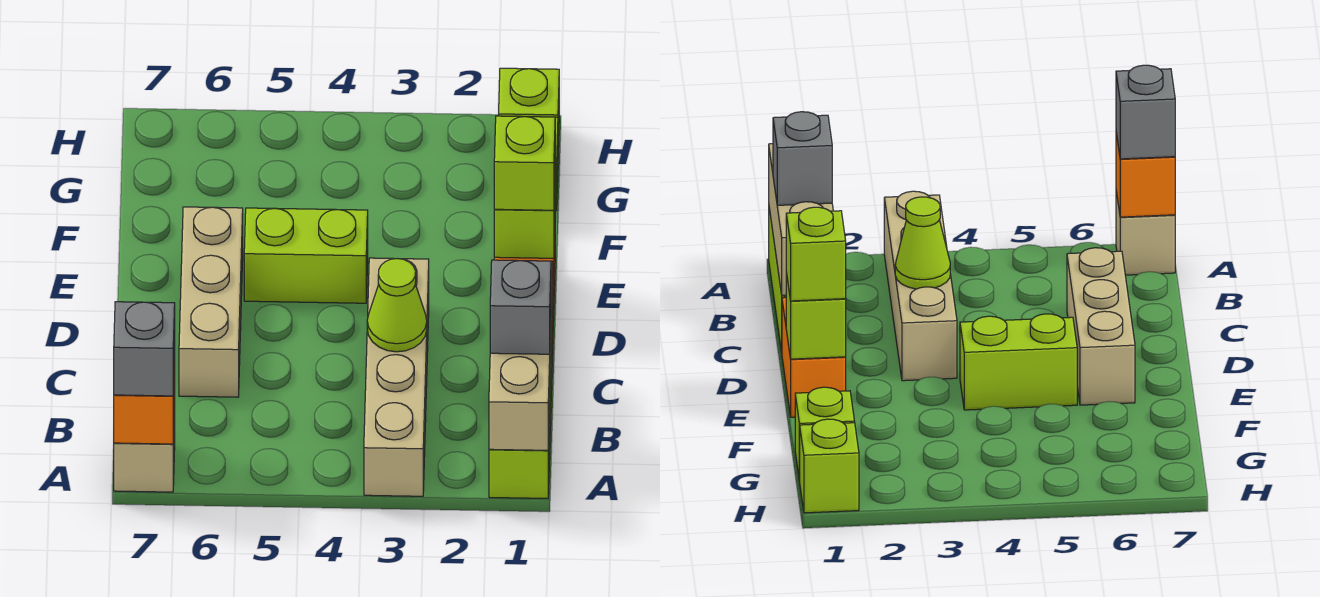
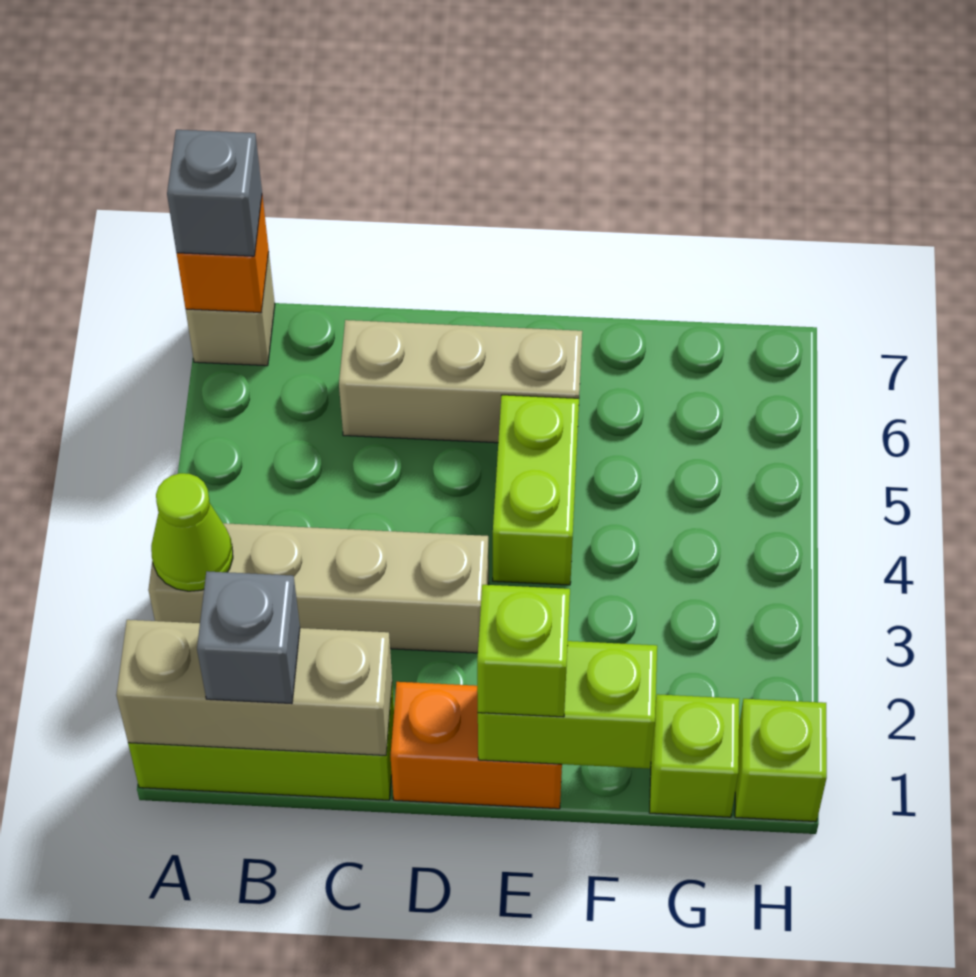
lime cone C3 level 2 -> lime cone A3 level 2
lime brick E1 level 2 -> lime brick E1:F1 level 2

